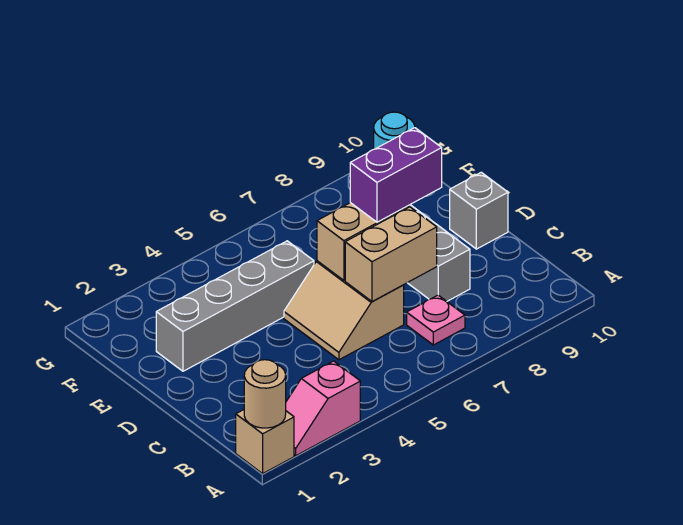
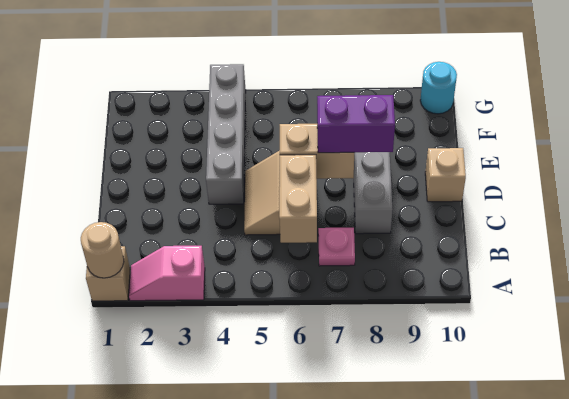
tan brick C6:C7 level 2 -> tan brick B6:C6 level 2
grey brick D10 level 1 -> tan brick D10 level 1
grey brick E2:E5 level 1 -> grey brick D4:G4 level 1

